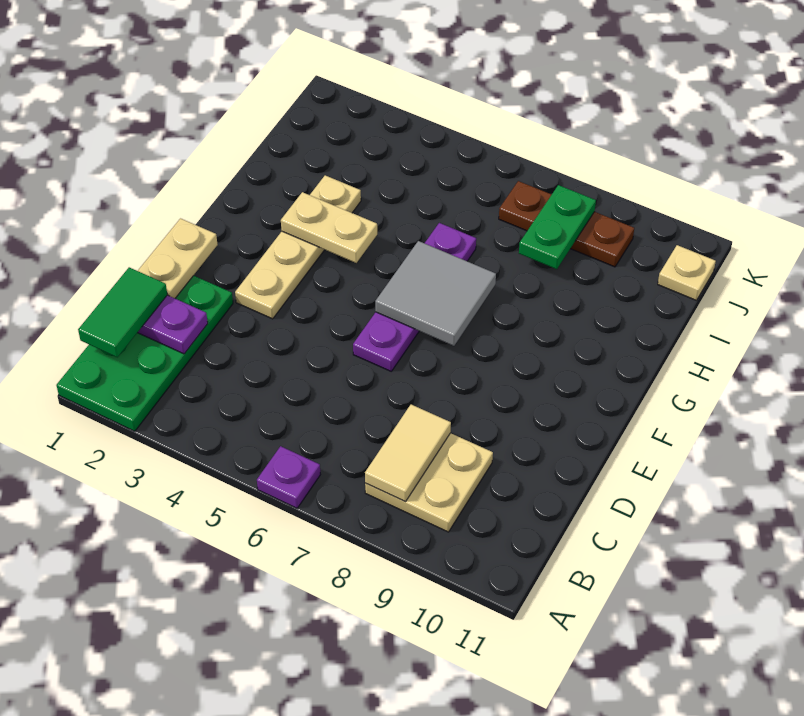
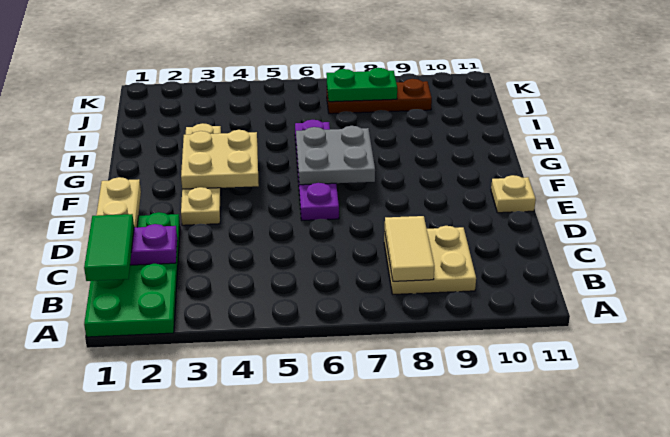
purple plate A6 level 1 -> none
grey tile F6:G7 level 2 -> grey plate F6:G7 level 2
tan plate G3:G4 level 2 -> tan plate F3:G4 level 2
green plate I8:J8 level 2 -> green plate J7:J8 level 2
tan plate J11 level 1 -> tan plate E11 level 1

